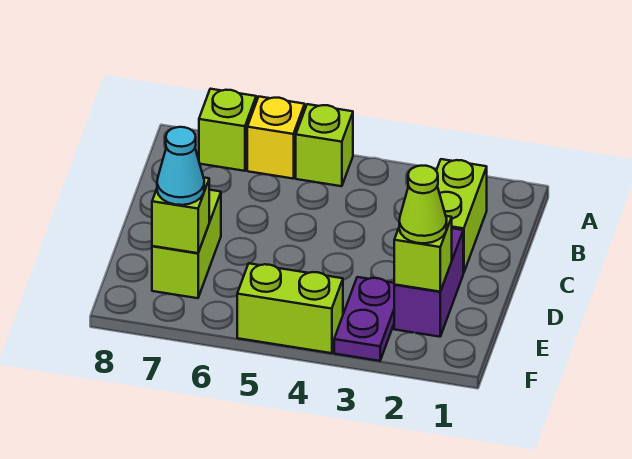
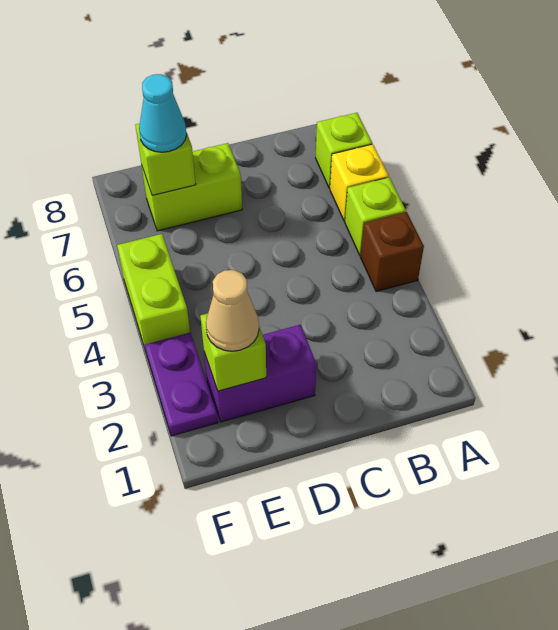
none -> brown brick A4 level 1
lime brick B2:C2 level 1 -> none
lime cone E2 level 3 -> tan cone E2 level 3
purple plate E3:F3 level 1 -> purple plate F2:F3 level 1

